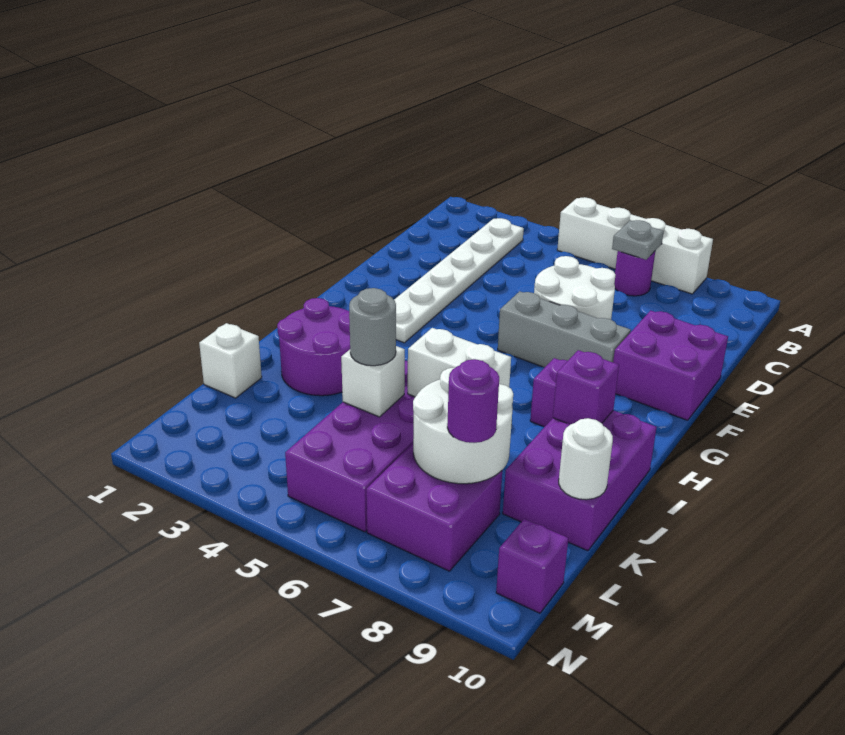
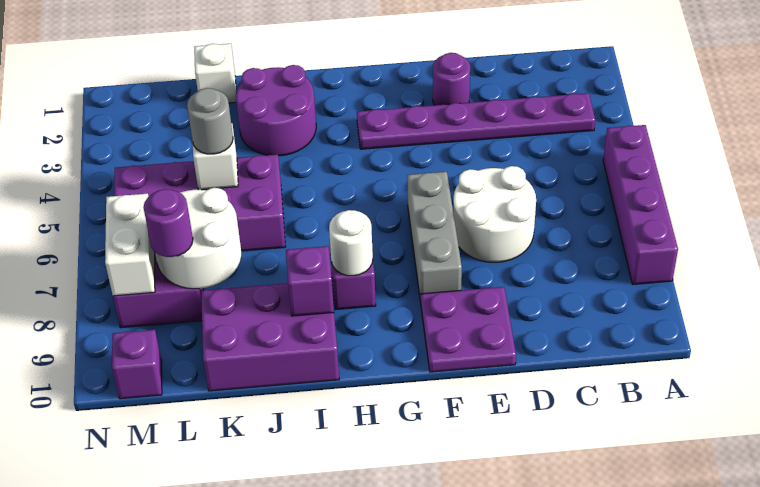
white brick A5:A8 level 1 -> purple brick A5:A8 level 1
white plate B3:G3 level 1 -> purple plate B3:G3 level 1
purple round brick B7 level 1 -> purple round brick E2 level 1
grey plate B7 level 2 -> none
purple brick E9:F10 level 1 -> purple plate E9:F10 level 1
white brick J6:J7 level 2 -> white brick M7:M8 level 2
white round brick K10 level 2 -> white round brick H8 level 2

